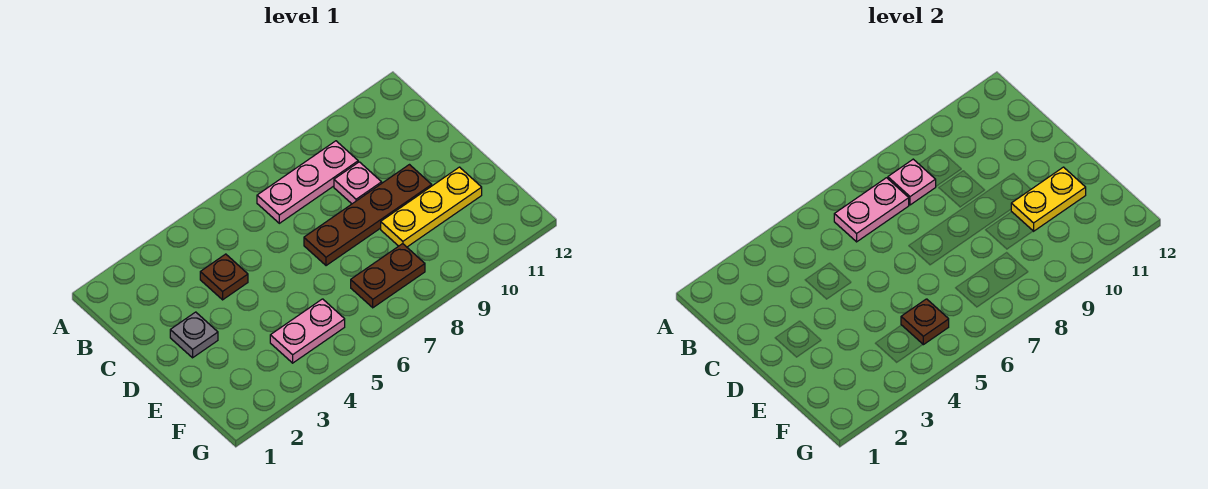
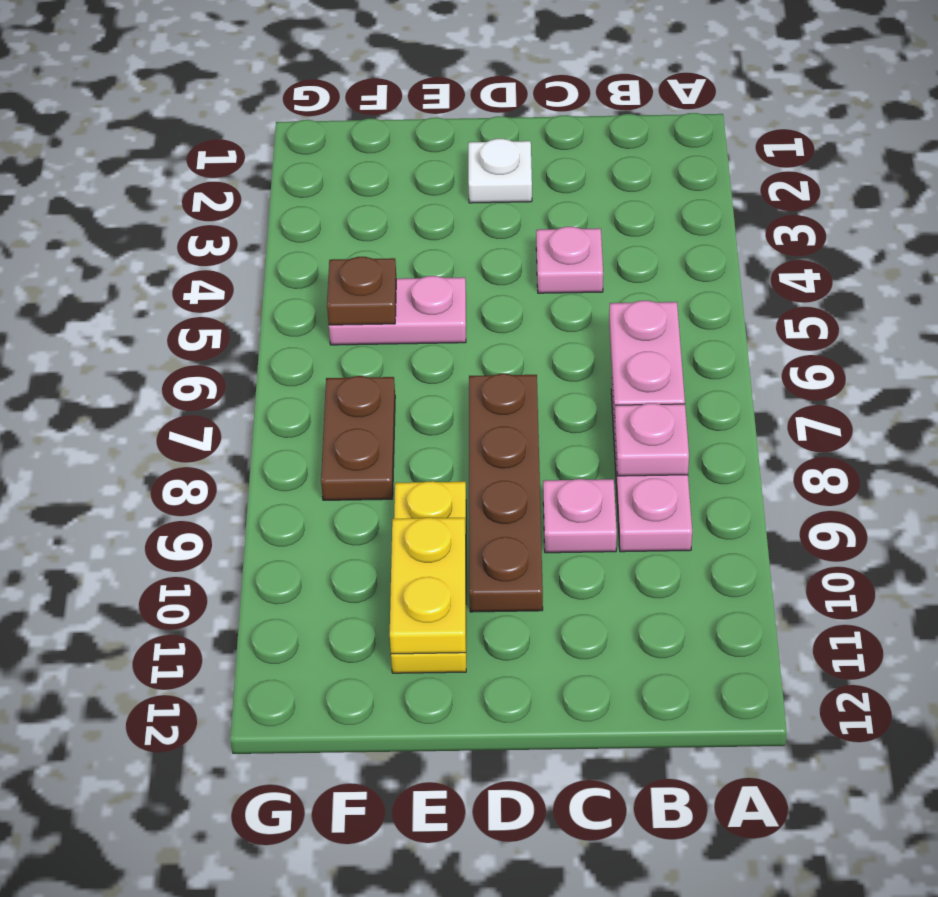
brown plate C4 level 1 -> pink plate C4 level 1
grey plate D2 level 1 -> white plate D2 level 1
pink plate F4:F5 level 1 -> pink plate E5:F5 level 1

